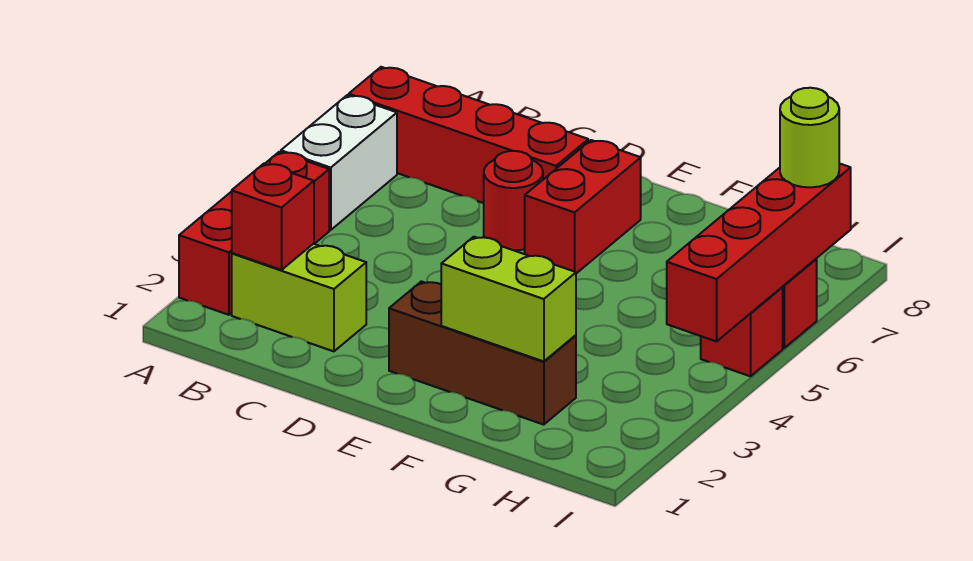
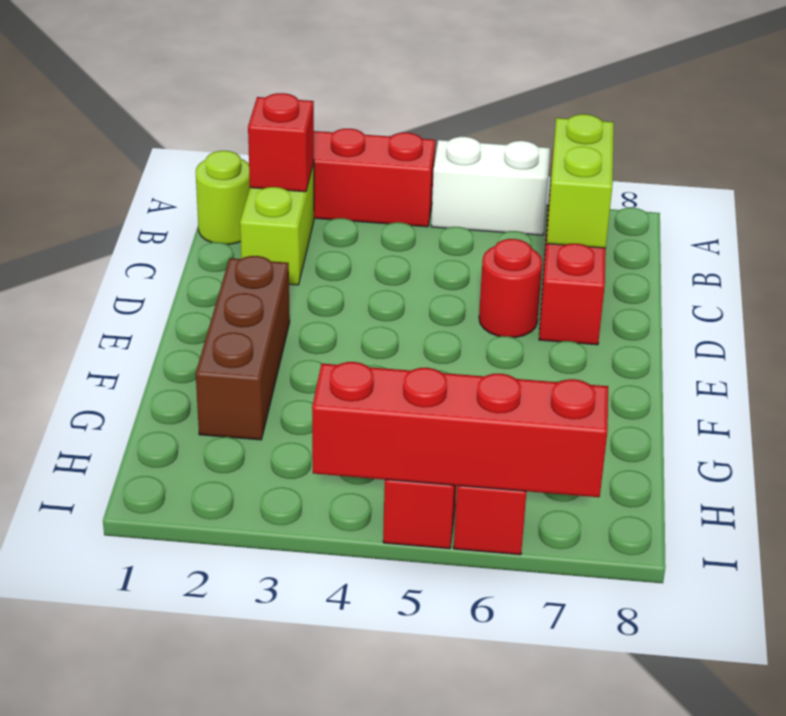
red brick E6:E7 level 1 -> none
lime brick F2:G2 level 2 -> lime brick B7:C7 level 2
lime round brick I7 level 3 -> lime round brick B1 level 1

